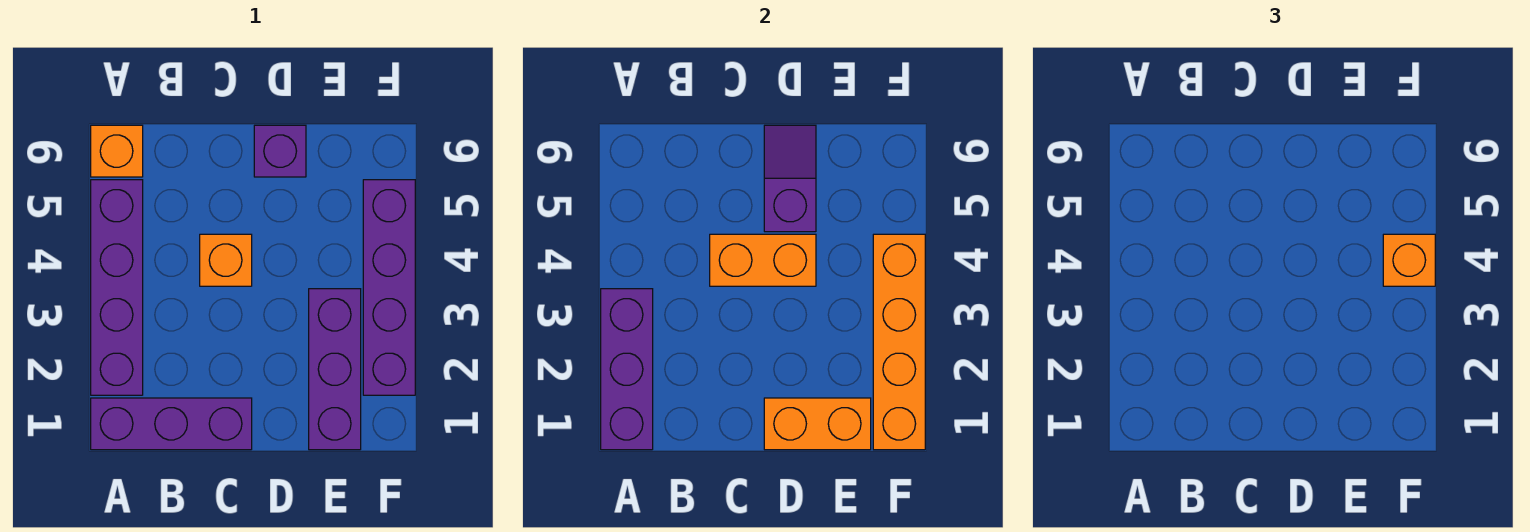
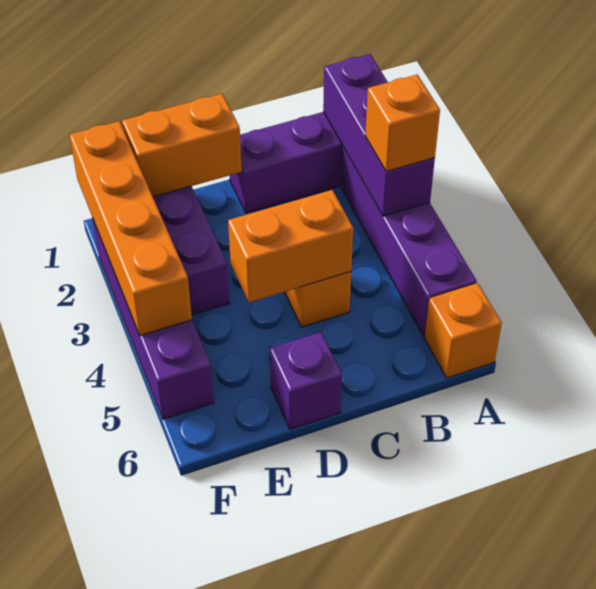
purple slope D5:D6 level 2 top 5 -> none
orange brick F4 level 3 -> orange brick A3 level 3

